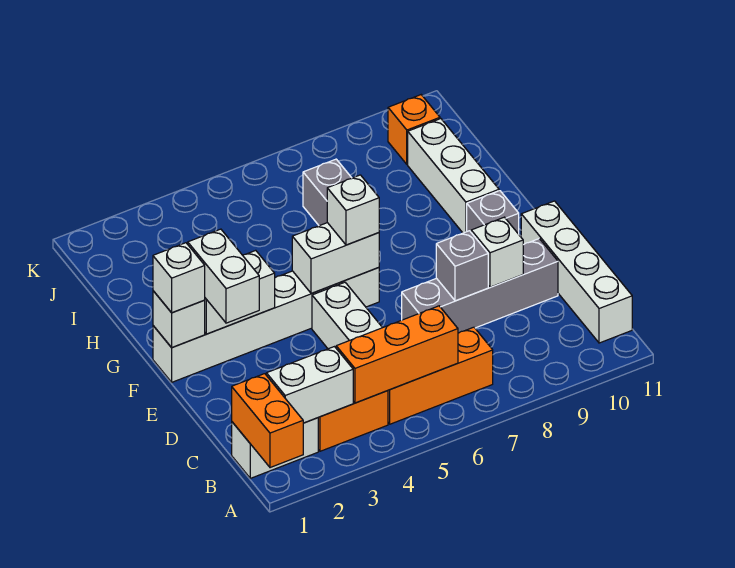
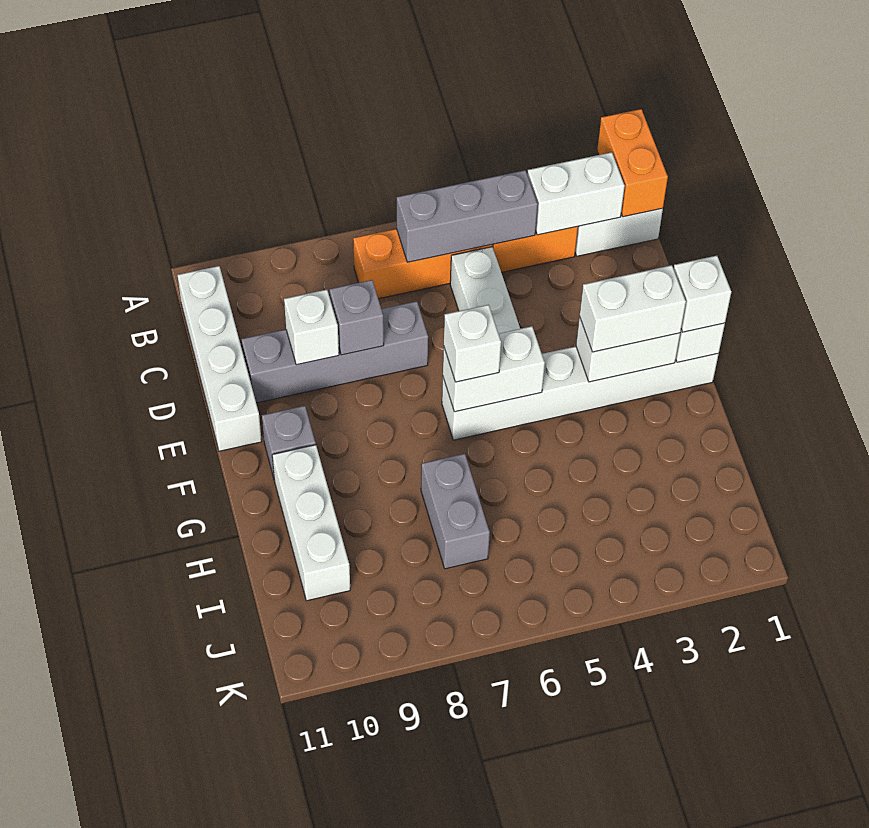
orange brick B4:B6 level 2 -> grey brick B4:B6 level 2
white brick E2:F2 level 3 -> white brick F2:F3 level 3
orange brick J10 level 1 -> none

